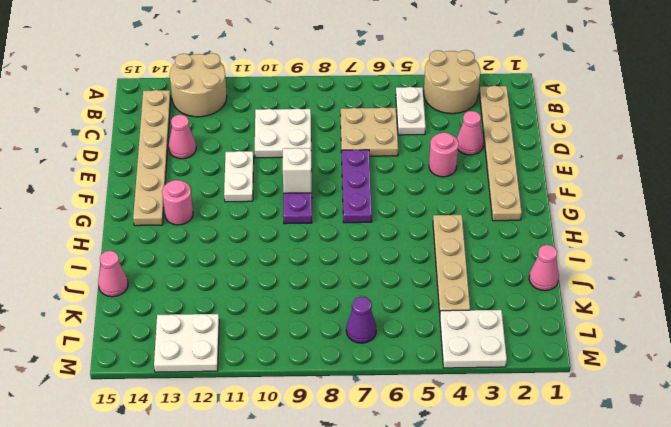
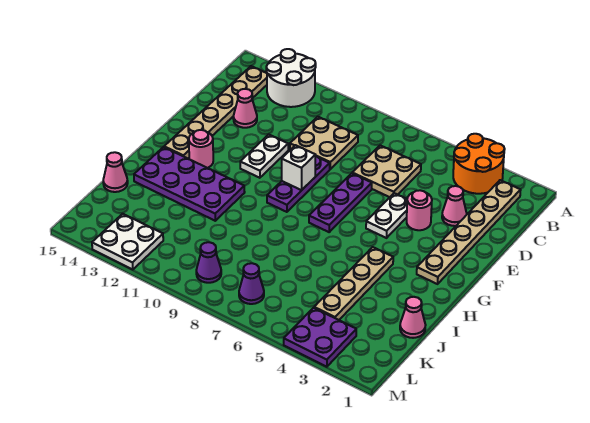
tan round brick A3:B4 level 1 -> orange round brick A3:B4 level 1
tan round brick A12:B13 level 1 -> white round brick A12:B13 level 1
white plate B5:C5 level 1 -> white plate E5:F5 level 1
white plate C9:D10 level 1 -> tan plate C9:D10 level 1
none -> purple plate H11:I14 level 1
white plate L3:M4 level 1 -> purple plate L3:M4 level 1
none -> purple cone L9 level 1

